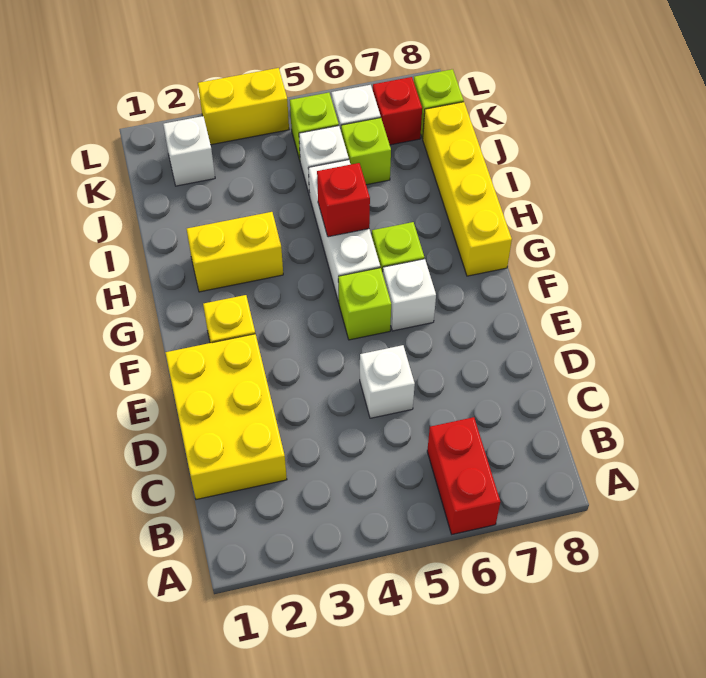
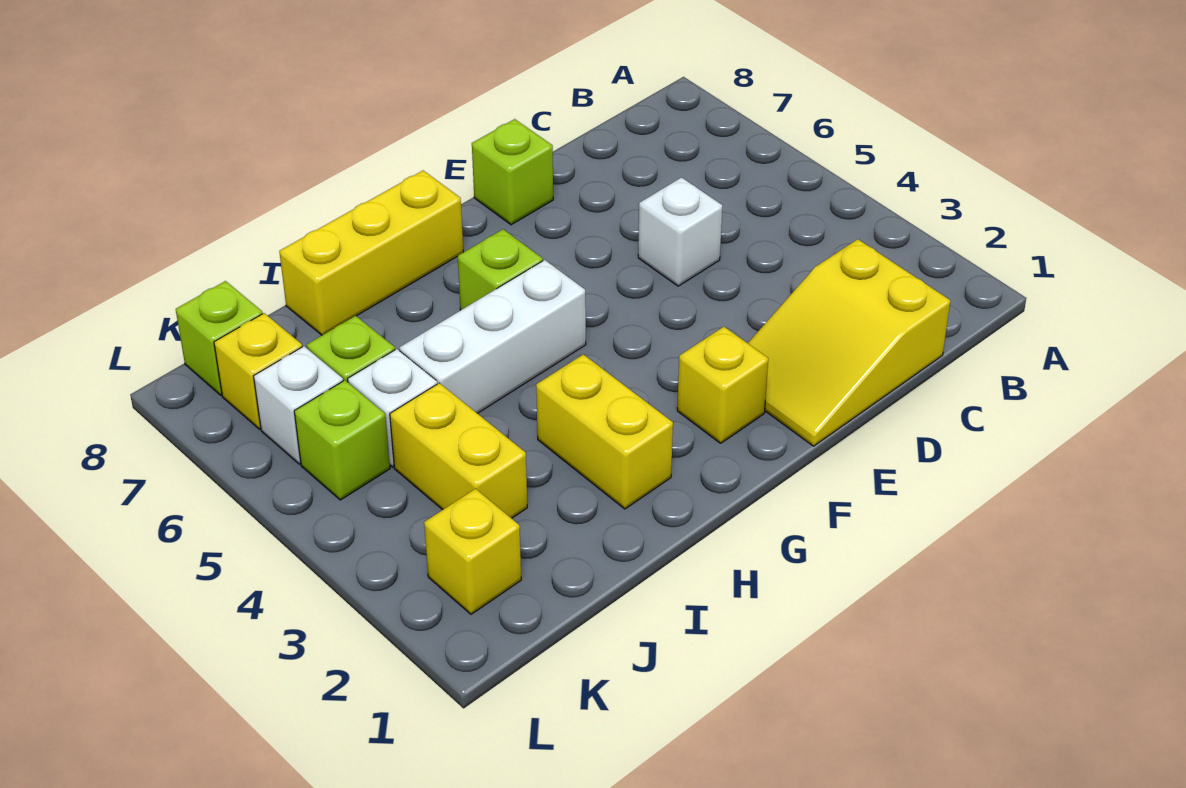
red brick A6:B6 level 1 -> none
yellow brick C1:E2 level 1 -> yellow slope C1:E2 level 1 top C
lime brick F5 level 1 -> lime brick E8 level 1
white brick F6 level 1 -> none
yellow brick G8:J8 level 1 -> yellow brick G8:I8 level 1
red brick H5 level 2 -> none
white brick K2 level 1 -> yellow brick K2 level 1
red brick K7 level 1 -> yellow brick K7 level 1
yellow brick L3:L4 level 1 -> yellow brick J3:J4 level 1

